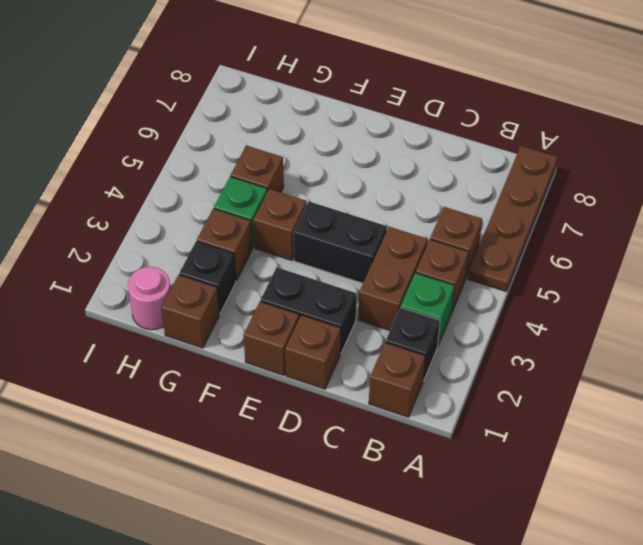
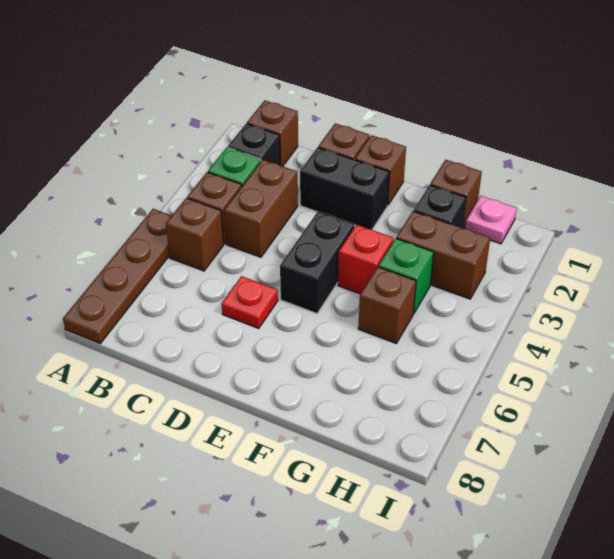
black brick D4:E4 level 1 -> black brick E4:E5 level 1
none -> red plate D6 level 1
brown brick F4 level 1 -> red brick F4 level 1
brown brick G3 level 1 -> brown brick G3:H3 level 1
pink round brick H1 level 1 -> pink plate H1 level 1

